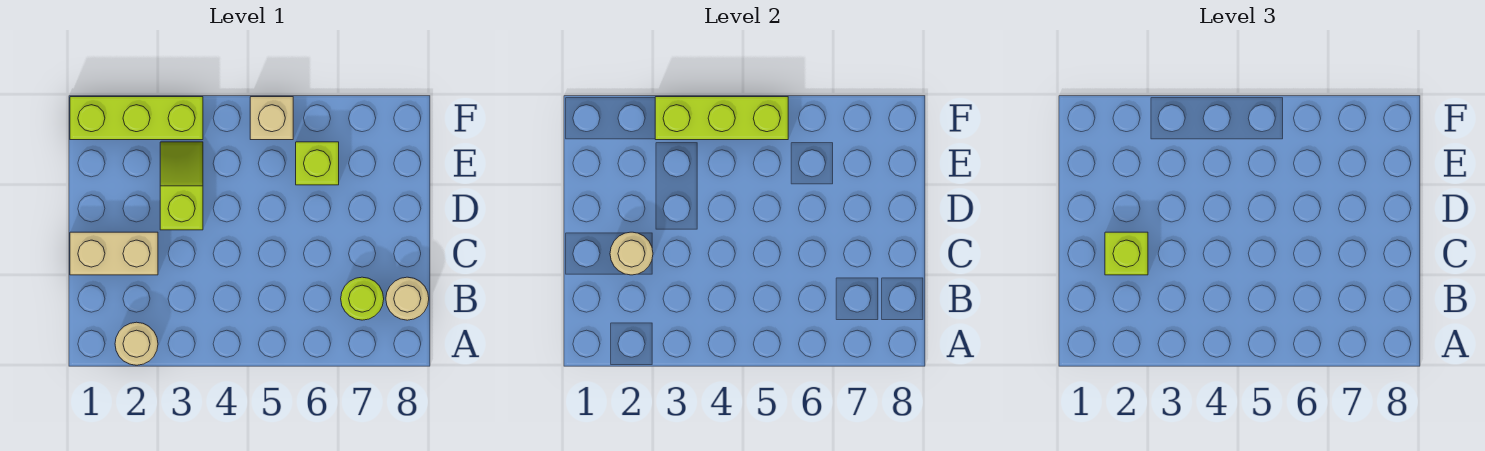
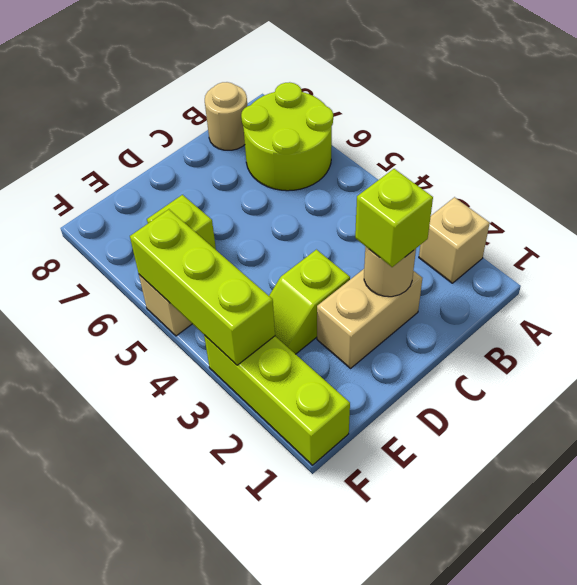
tan round brick A2 level 1 -> tan brick A2 level 1
lime round brick B7 level 1 -> lime round brick A6:B7 level 1
tan brick C1:C2 level 1 -> tan brick C2:D2 level 1

